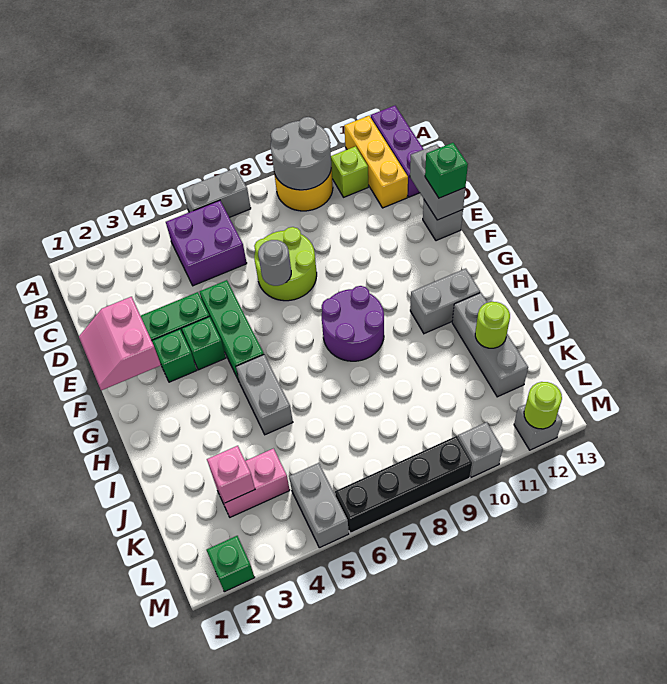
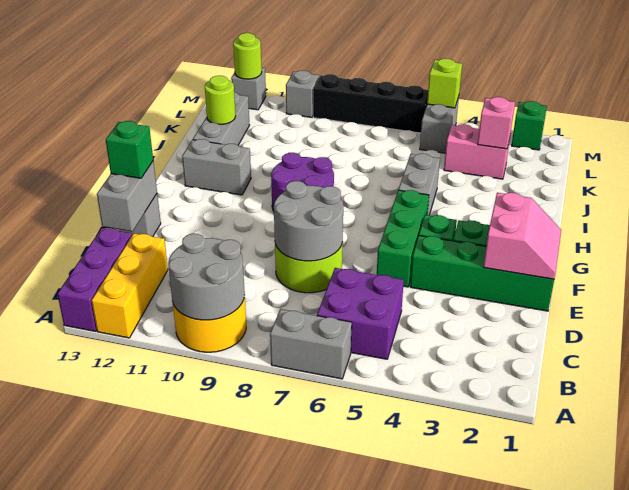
lime brick B11 level 1 -> lime brick M5 level 2
grey round brick E7 level 2 -> grey round brick D7:E8 level 2

